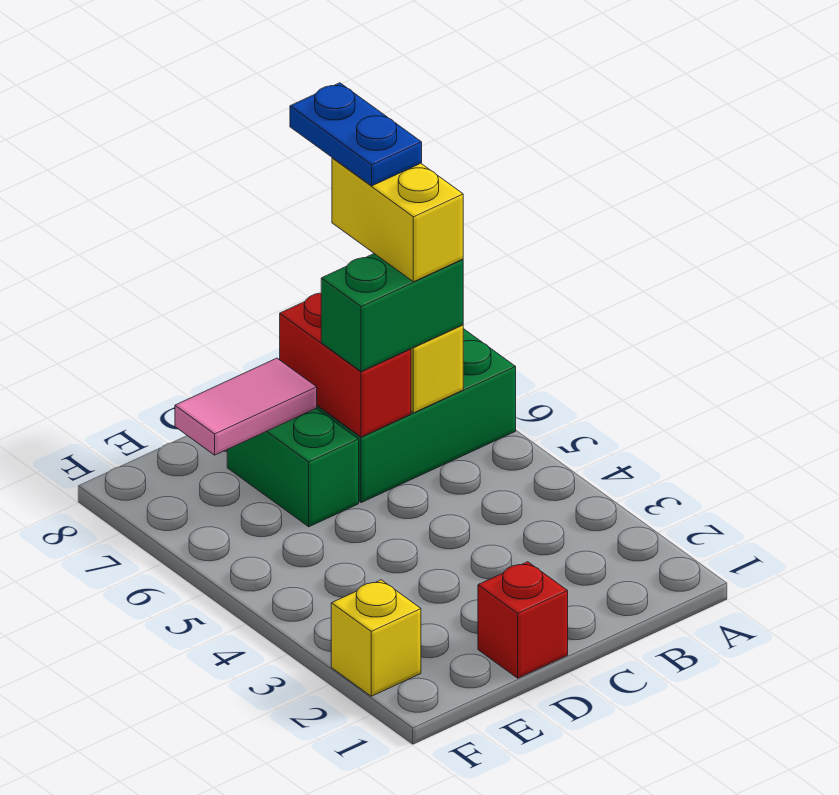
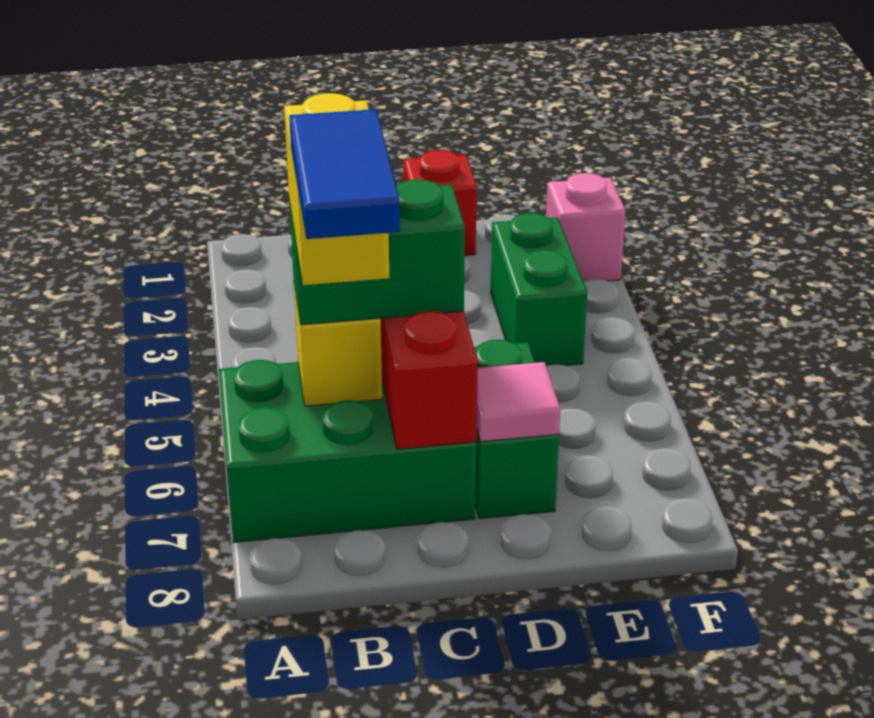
blue plate B7:B8 level 5 -> blue tile B7:B8 level 5
pink tile D7:E7 level 2 -> pink tile D7 level 2
none -> green brick E3:E4 level 1
yellow brick F2 level 1 -> pink brick F2 level 1

